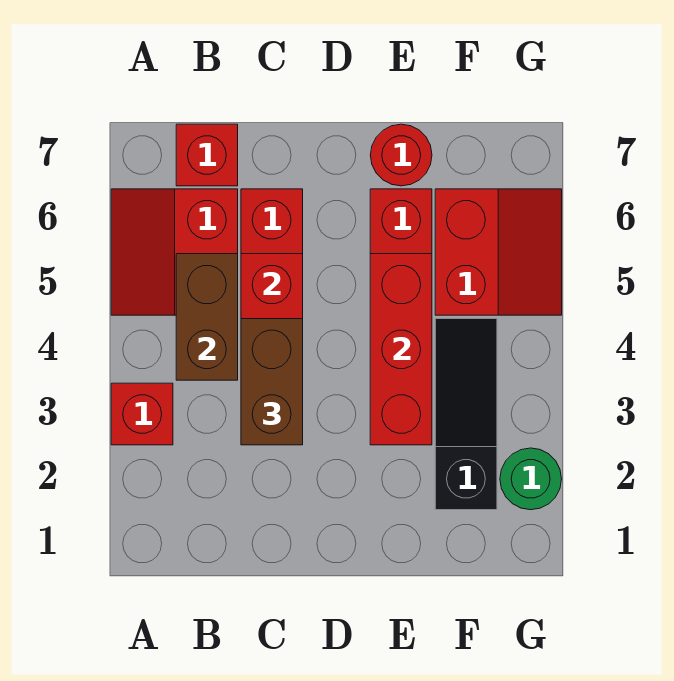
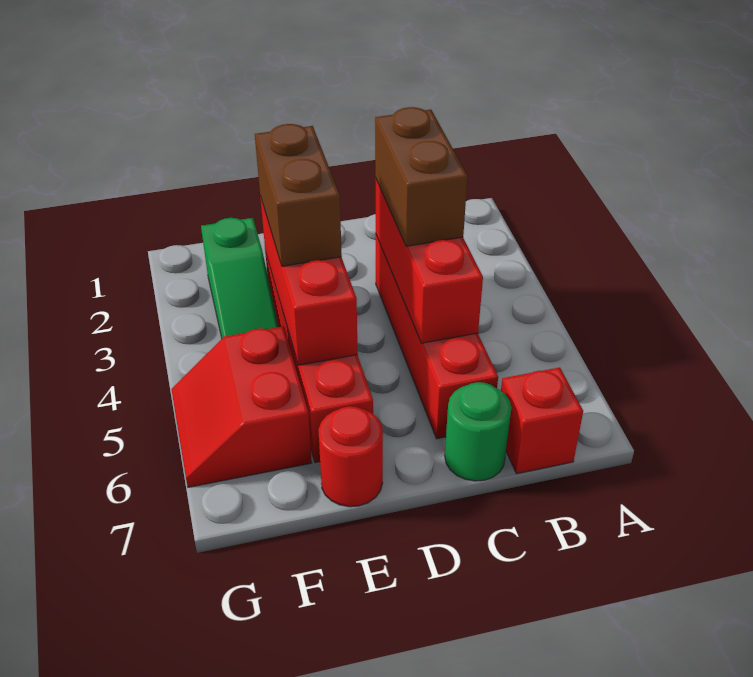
red brick A3 level 1 -> none
red slope A5:B6 level 1 top B -> none
brown brick B4:B5 level 2 -> brown brick E3:E4 level 3
black slope F2:F4 level 1 top 2 -> green slope F2:F4 level 1 top 2
green round brick G2 level 1 -> green round brick C7 level 1

